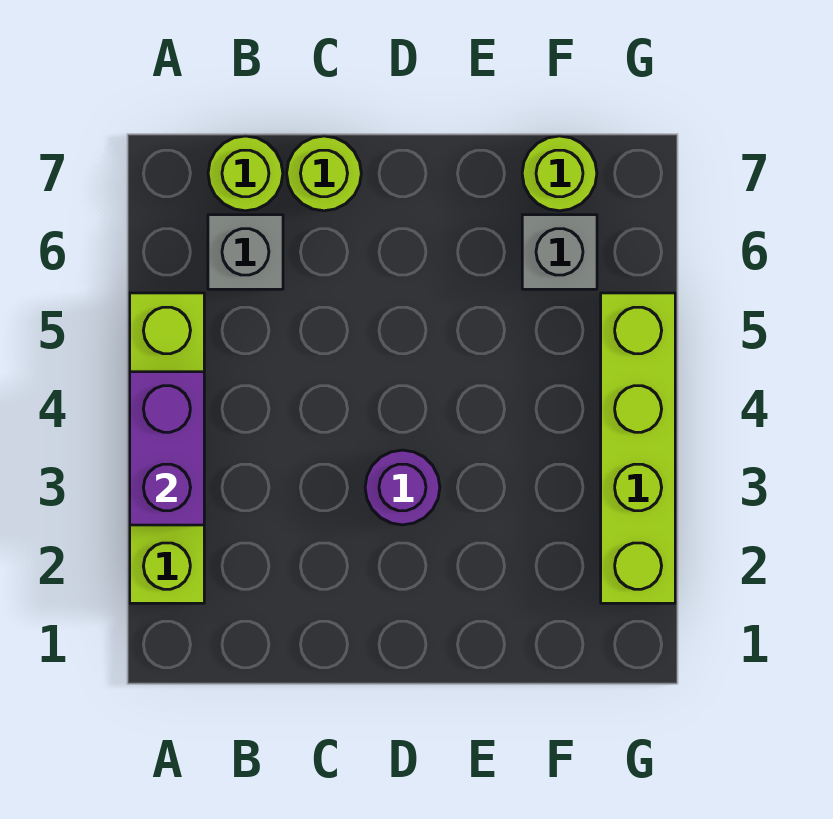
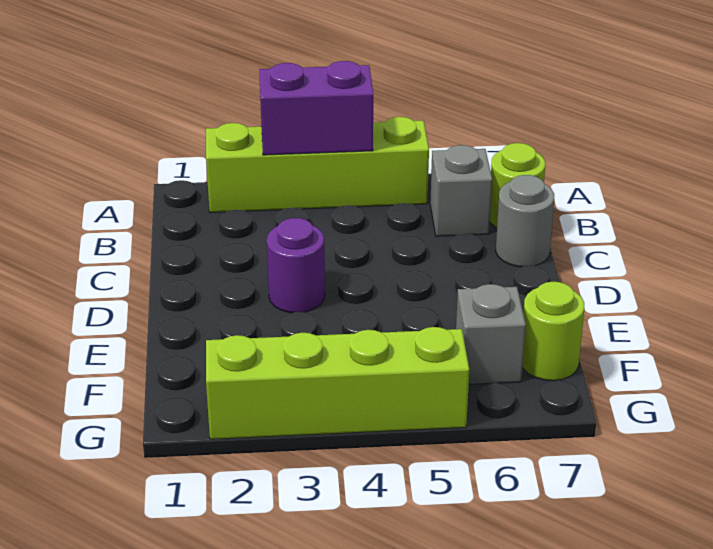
lime round brick C7 level 1 -> grey round brick C7 level 1

